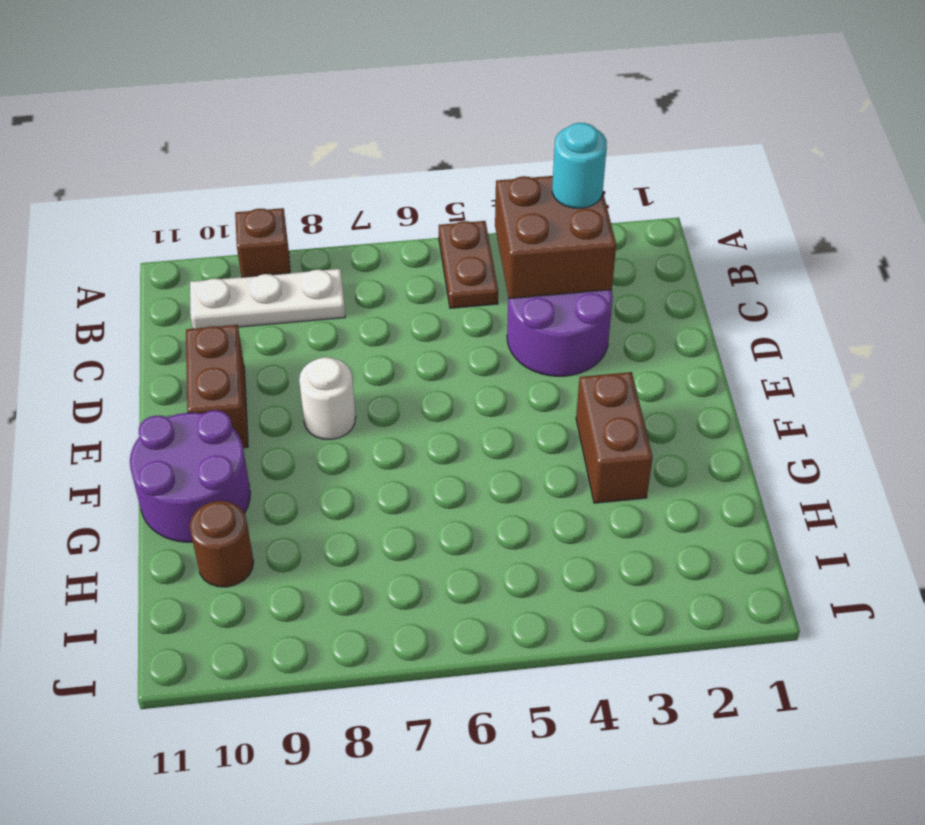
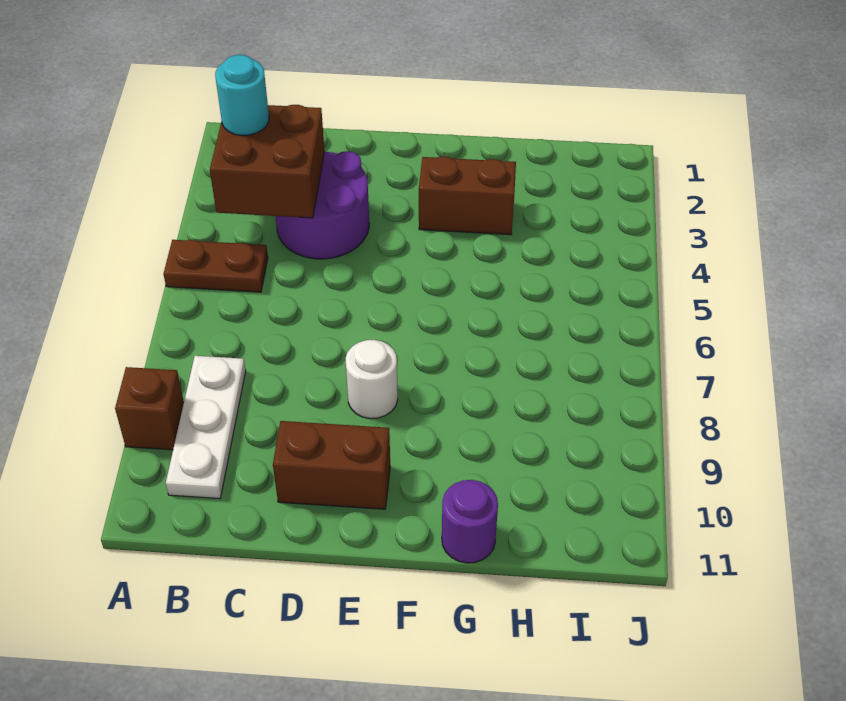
purple round brick F10:G11 level 1 -> purple round brick G11 level 1
brown round brick H10 level 1 -> none

